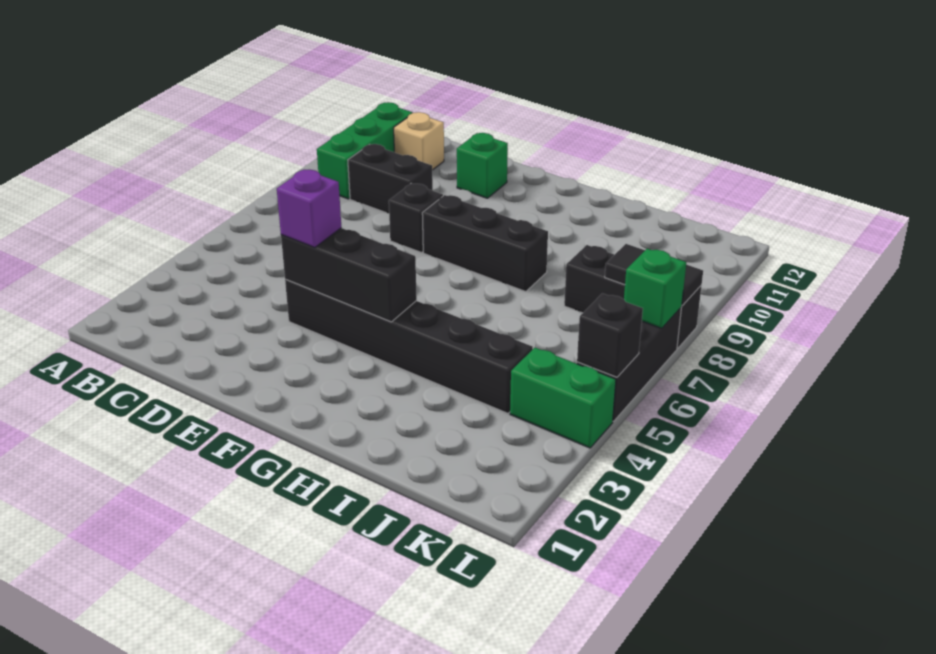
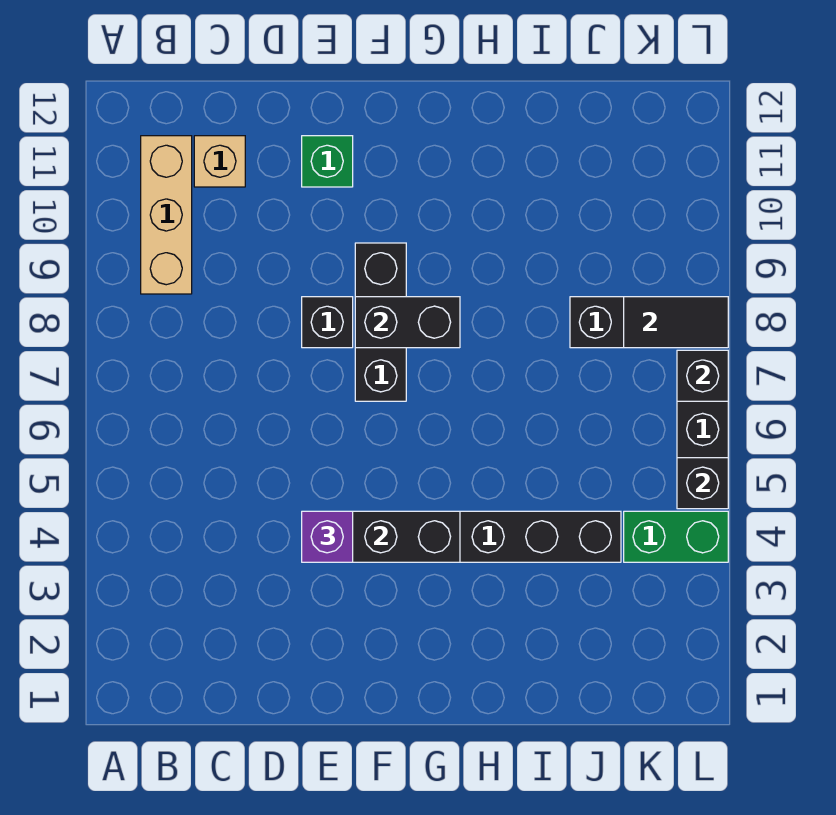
green brick B9:B11 level 1 -> tan brick B9:B11 level 1
black brick C9:D9 level 1 -> black brick F8:G8 level 2
black brick F8:H8 level 1 -> black brick F7:F9 level 1
green brick L7 level 2 -> black brick L7 level 2

